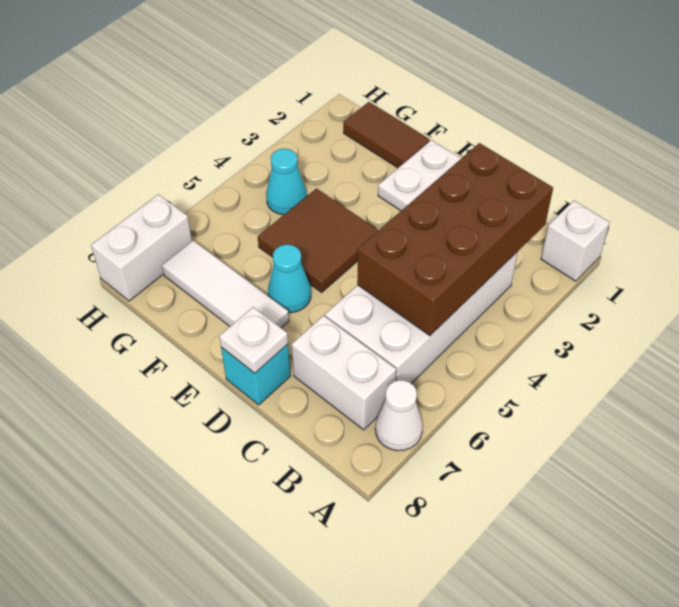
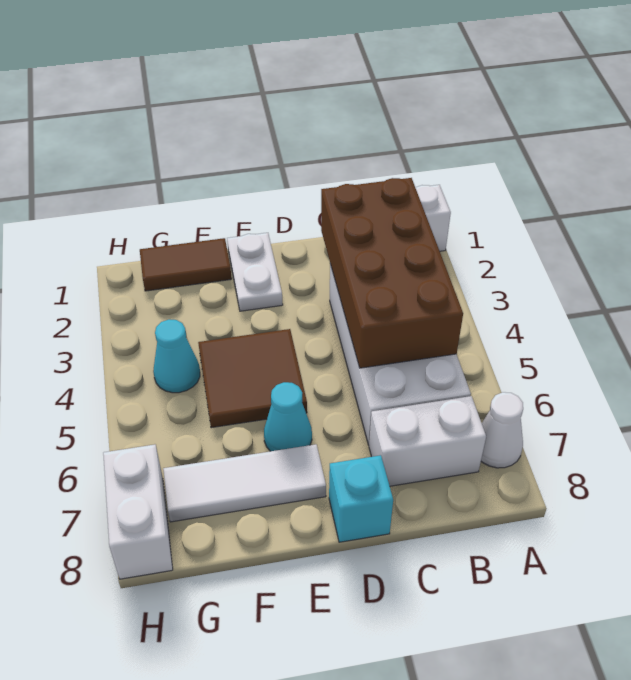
white plate D8 level 2 -> none

